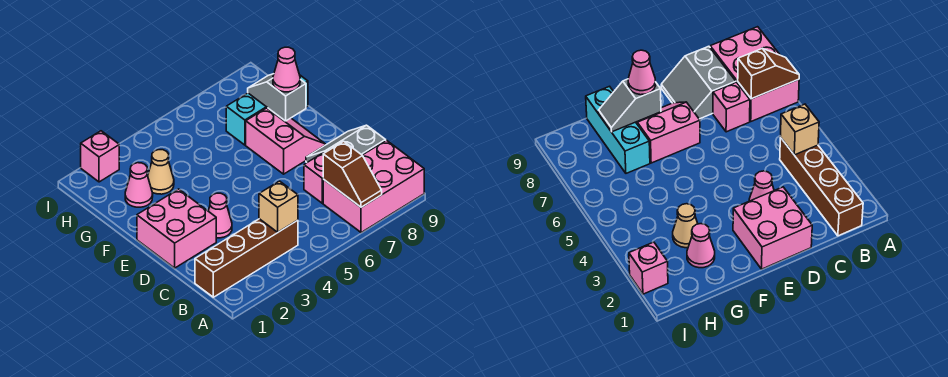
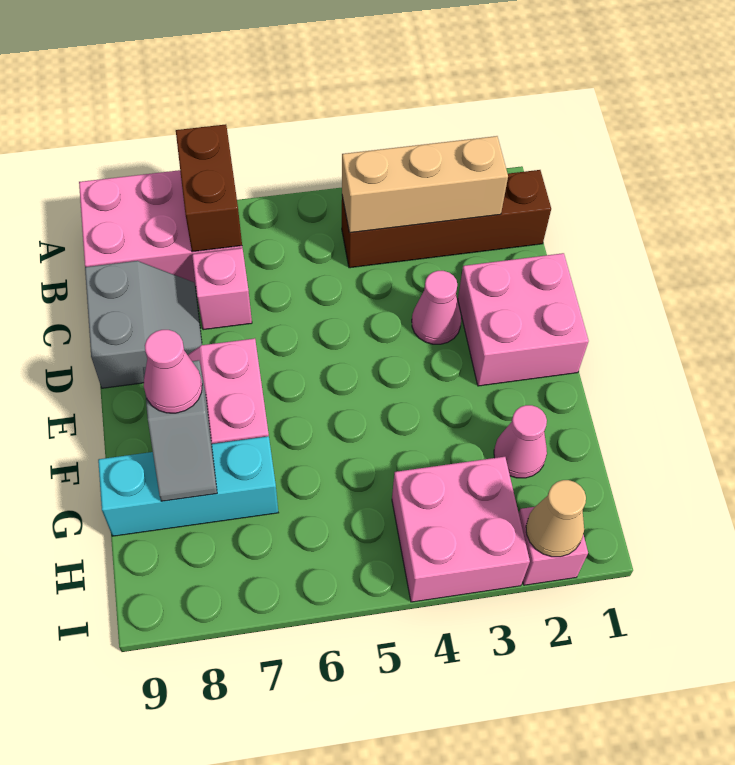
brown slope A7:B7 level 2 top B -> brown brick A7:B7 level 2
tan brick B4 level 2 -> tan brick B2:B4 level 2
grey slope C8:D9 level 1 top C -> grey slope C8:D9 level 1 top 9
tan cone G3 level 1 -> tan cone I2 level 2
none -> pink brick H3:I4 level 1

